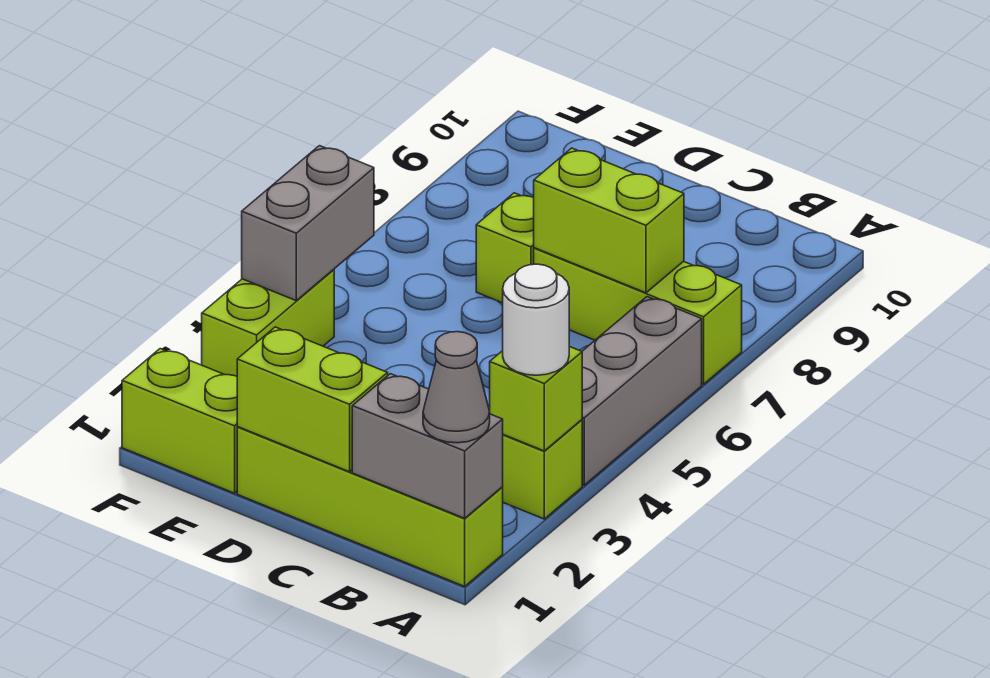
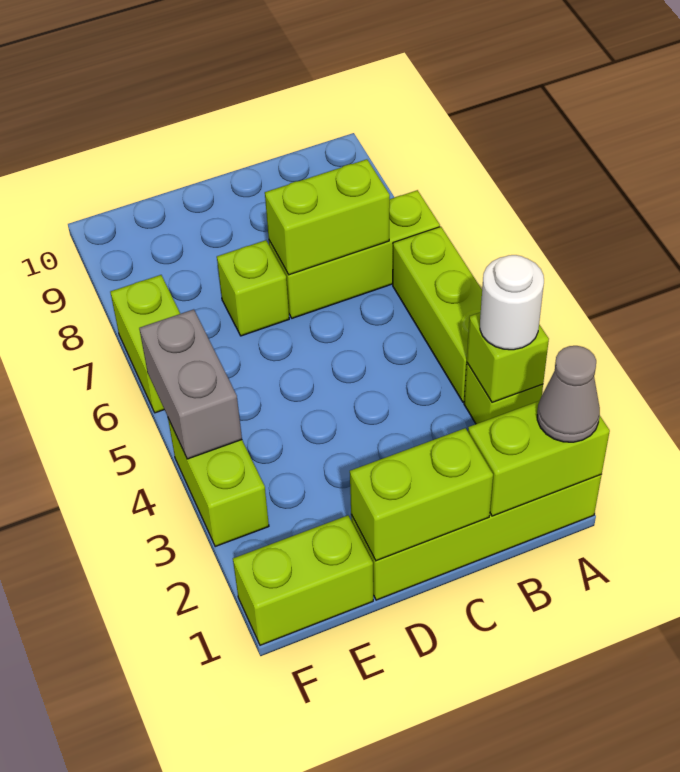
grey brick A1:B1 level 2 -> lime brick A1:B1 level 2
grey brick A4:A6 level 1 -> lime brick A4:A6 level 1
none -> lime brick F6:F7 level 1

